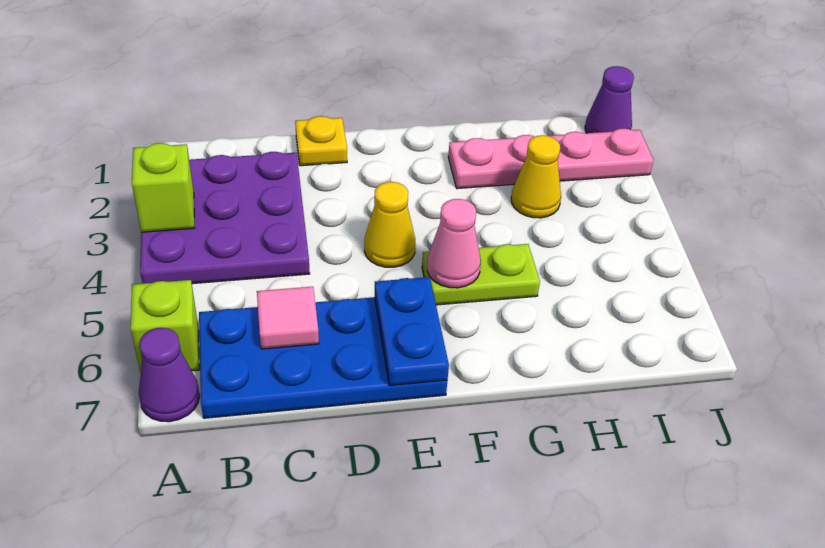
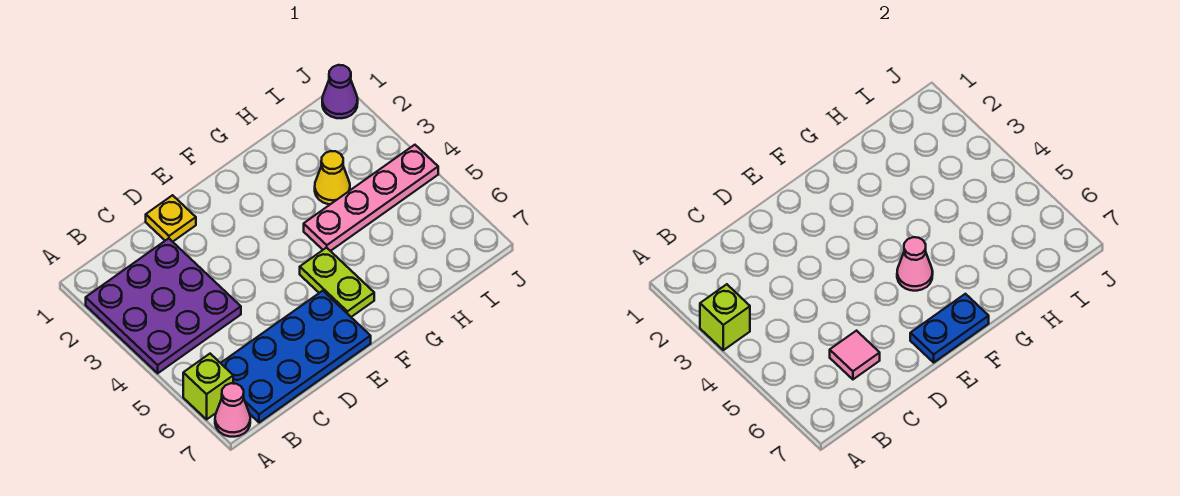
purple cone A7 level 1 -> pink cone A7 level 1
yellow cone E4 level 1 -> none
blue plate E6:E7 level 2 -> blue plate E7:F7 level 2
lime plate F5:G5 level 1 -> lime plate F5:F6 level 1
pink plate G2:J2 level 1 -> pink plate G4:J4 level 1

